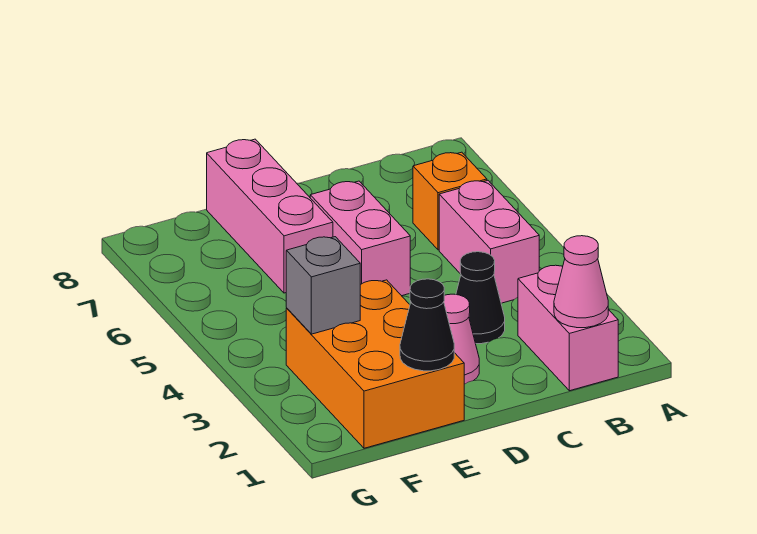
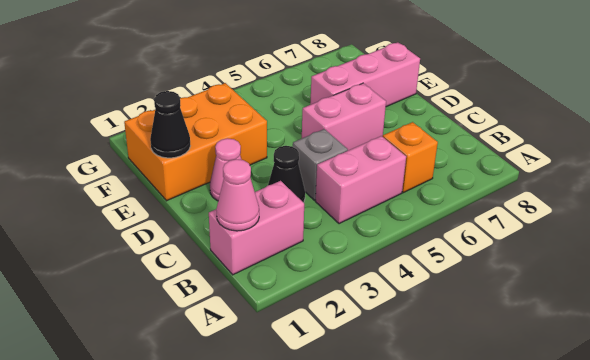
grey brick F3 level 2 -> grey brick C4 level 1

